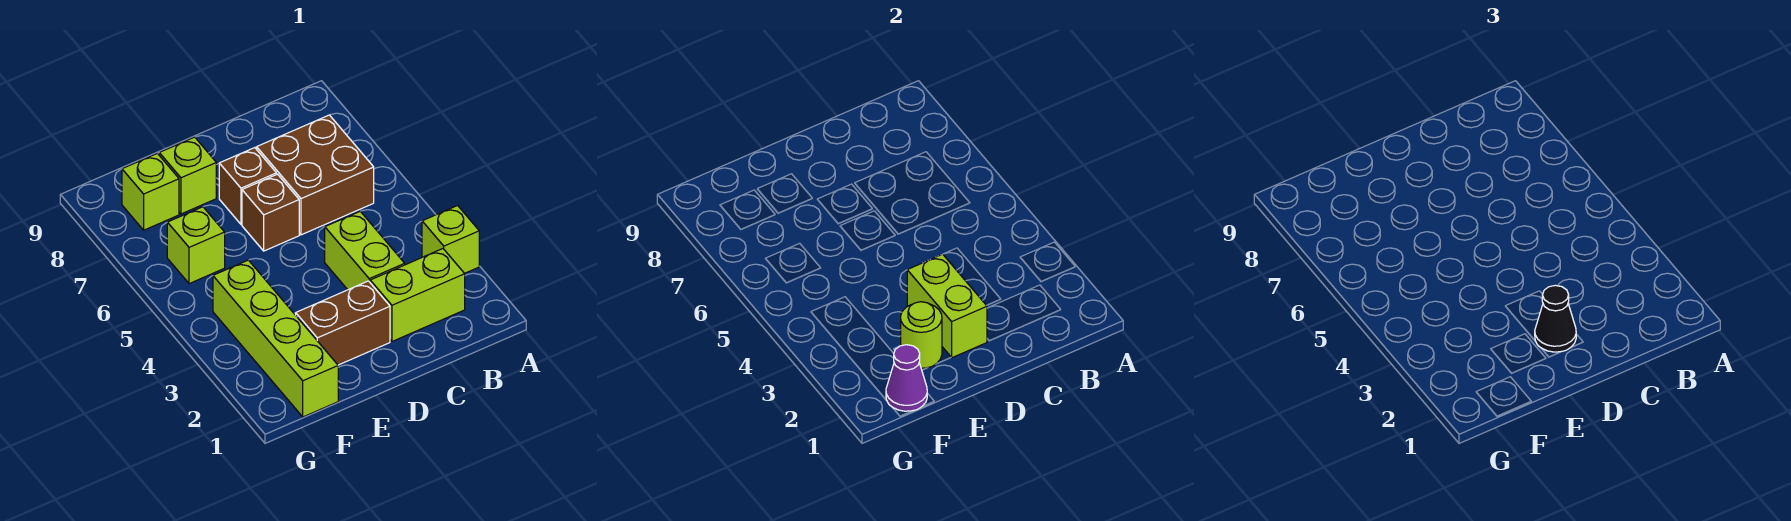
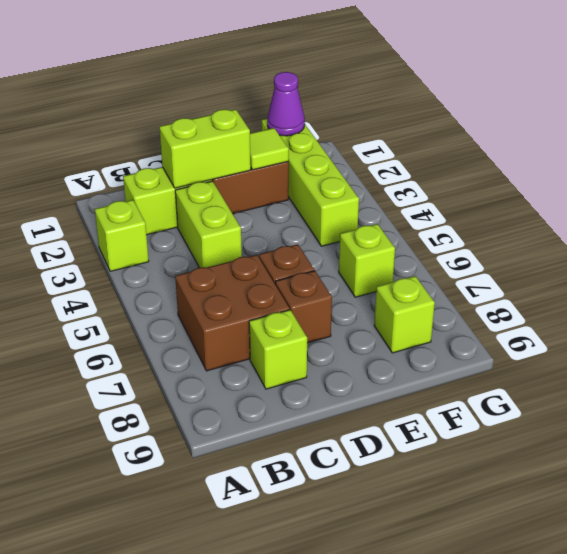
lime brick D2:D3 level 2 -> lime brick C2:D2 level 2
black cone D2 level 3 -> none
lime round brick E2 level 2 -> lime tile E2 level 2
lime brick E8 level 1 -> lime brick C8 level 1

